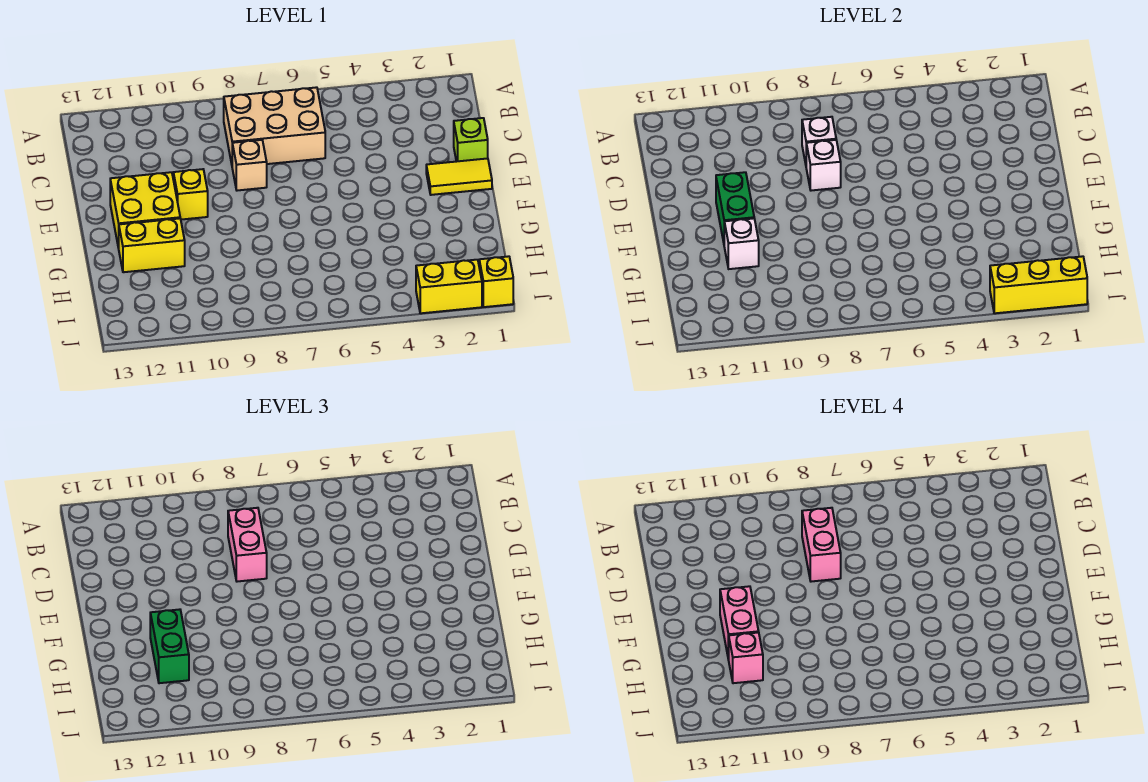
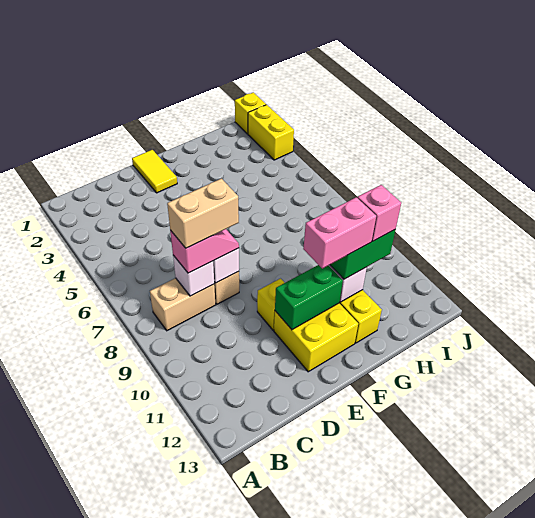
tan brick B6:C8 level 1 -> tan brick B8:C8 level 1
pink brick C8:D8 level 3 -> pink slope C8:D8 level 3 top C
pink brick C8:D8 level 4 -> tan brick C8:D8 level 4
lime brick D1 level 1 -> none
yellow brick J1:J3 level 2 -> none

